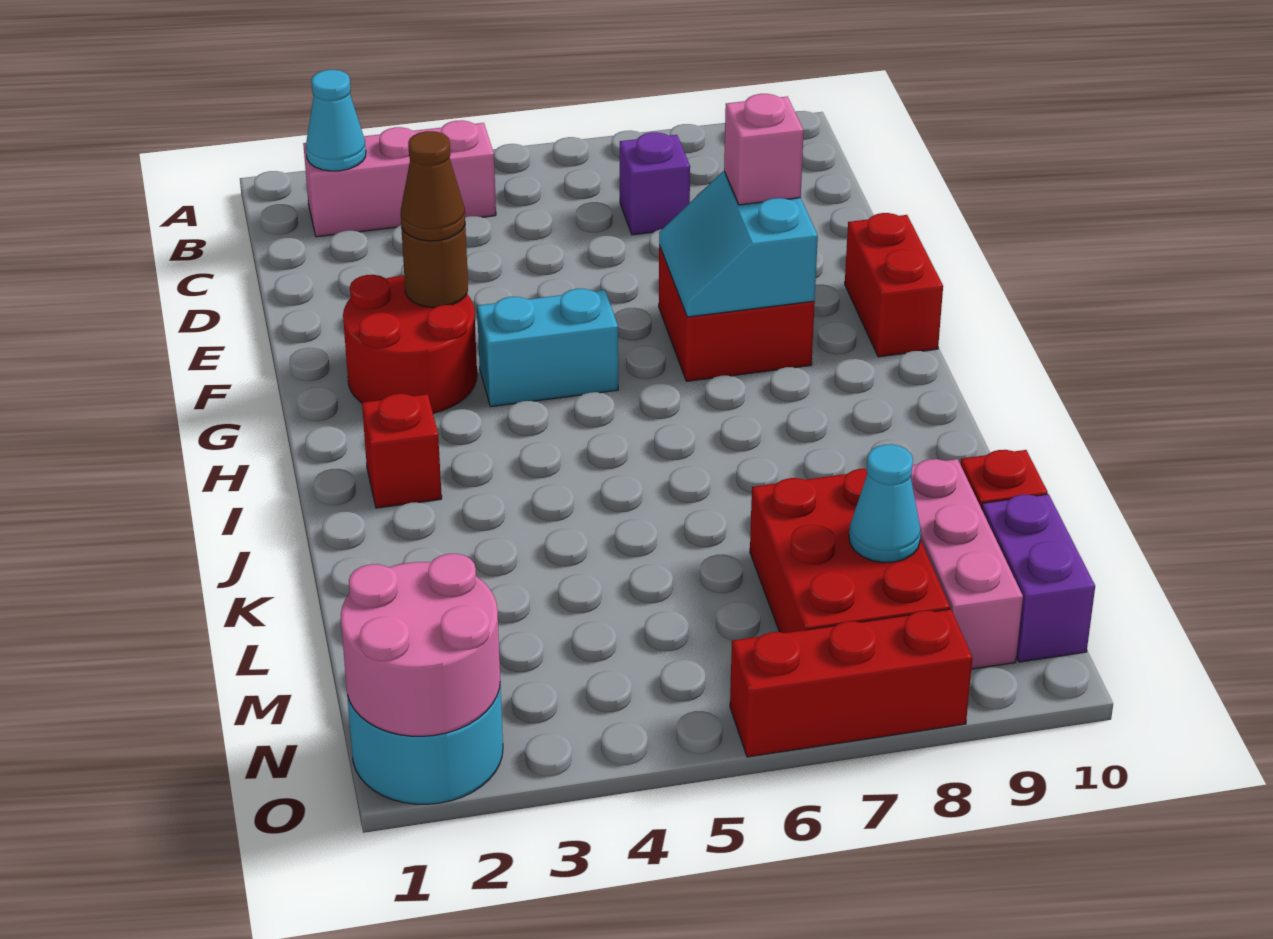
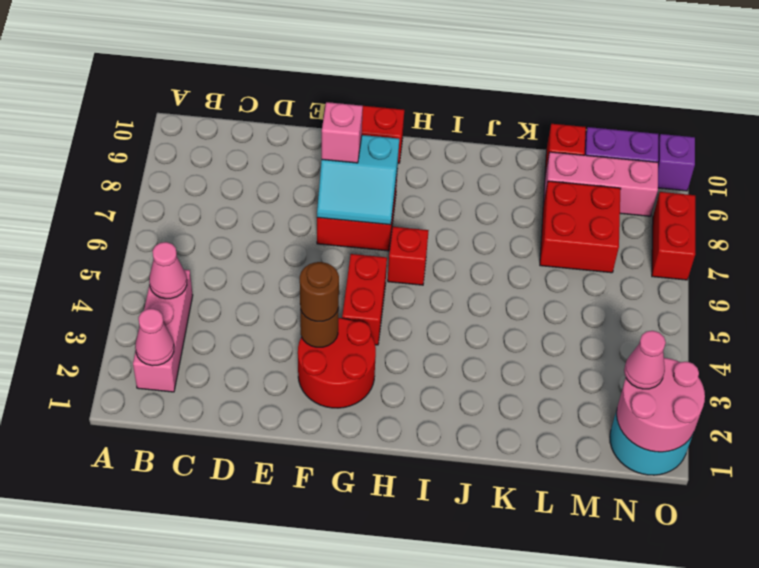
cyan cone B2 level 2 -> pink cone B2 level 2
none -> pink cone B4 level 2
purple brick C7 level 1 -> purple brick O10 level 1
brown cone F3 level 3 -> brown round brick F3 level 3
cyan brick G4:G5 level 1 -> red brick G4:G5 level 1
red brick I2 level 1 -> red brick H6 level 1
red brick L7:N8 level 1 -> red brick L7:M8 level 1
cyan cone M8 level 2 -> none
none -> pink cone N2 level 3
red brick O6:O8 level 1 -> red brick O7:O8 level 1

